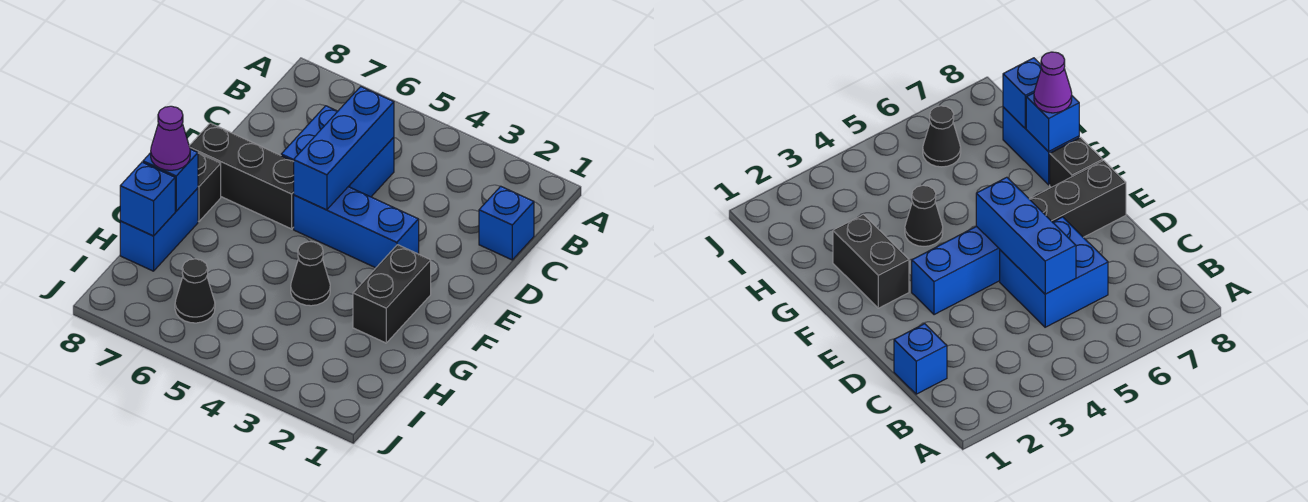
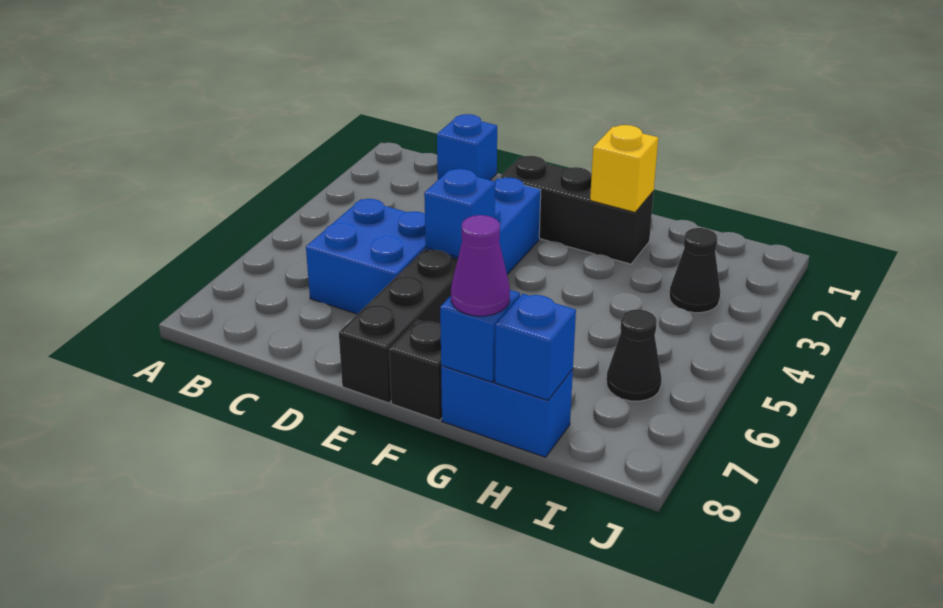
blue brick C5:E5 level 2 -> blue brick E5 level 2
black brick F2:G2 level 1 -> black brick E2:G2 level 1
none -> yellow brick G2 level 2
black cone G4 level 1 -> black cone I3 level 1

